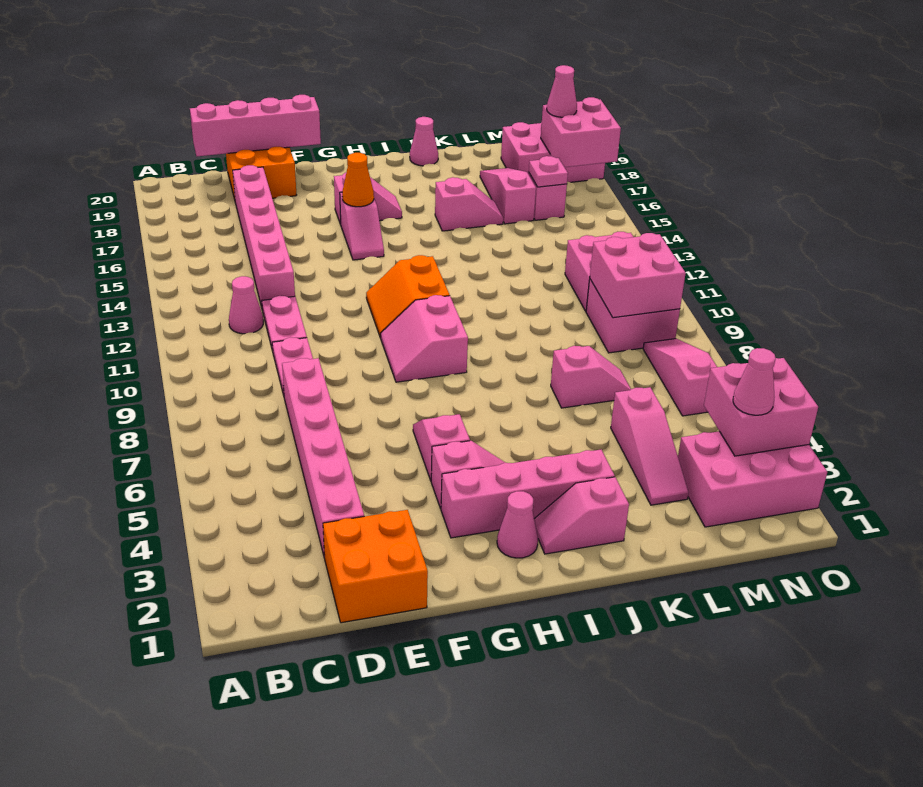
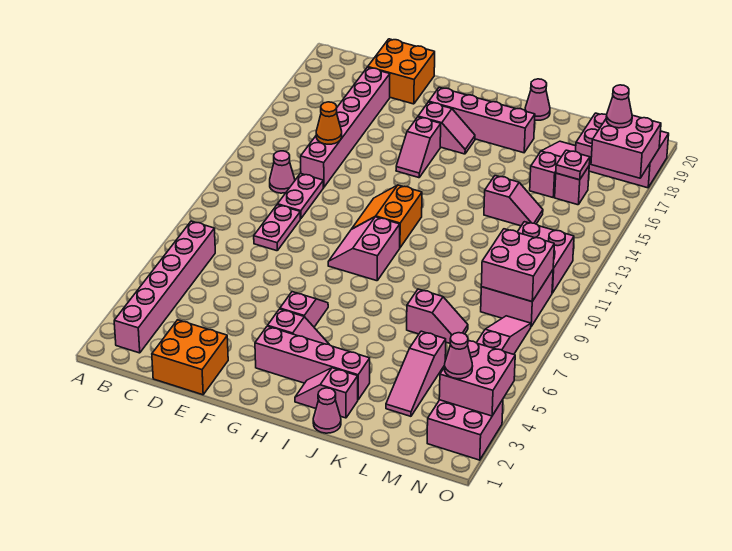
pink brick C20:F20 level 2 -> pink brick G18:J18 level 1
pink brick D3:D8 level 1 -> pink brick B2:B7 level 1
orange cone G16 level 2 -> orange cone D14 level 2
pink cone H2 level 1 -> pink cone J1 level 1
pink slope J16:K16 level 1 top J -> pink slope K14:L14 level 1 top K
pink brick M2:O3 level 1 -> pink brick N2:O3 level 1

